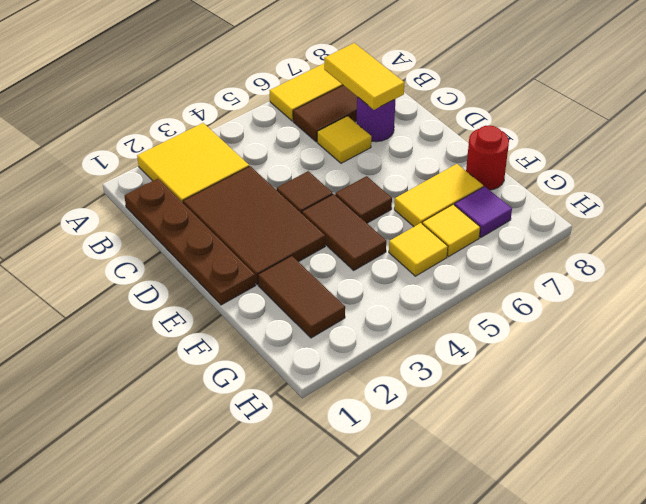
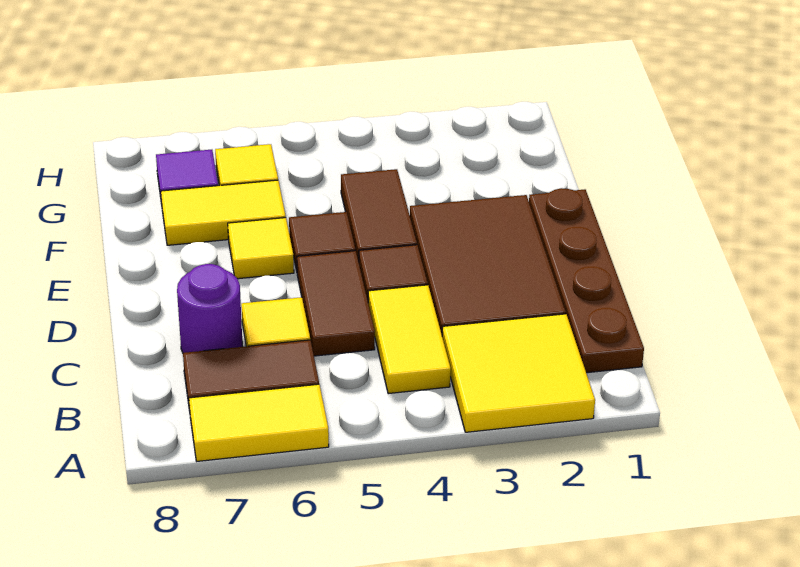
yellow tile B7:C7 level 2 -> yellow tile B4:C4 level 1
brown tile F2:G2 level 1 -> brown tile C5:D5 level 1
red round brick F8 level 1 -> none
yellow tile G5 level 1 -> yellow tile E6 level 1

